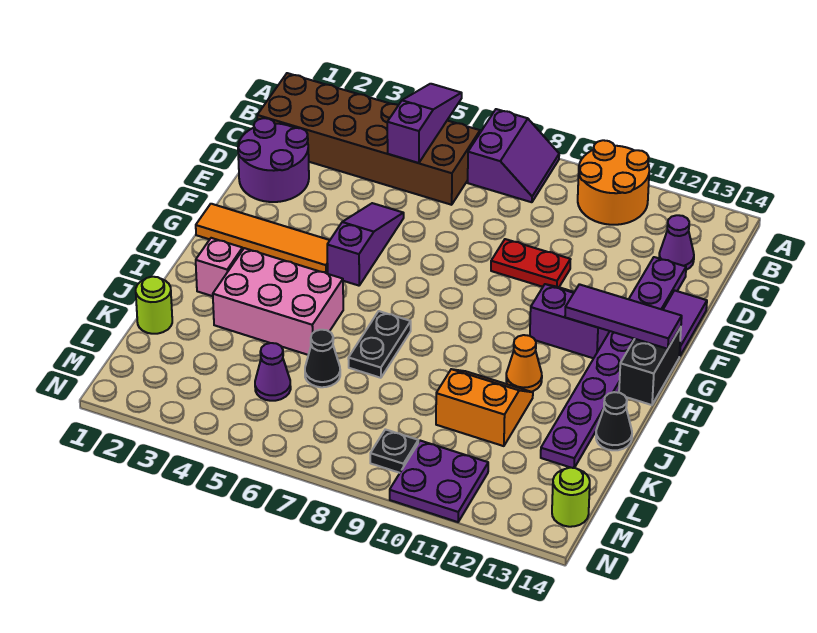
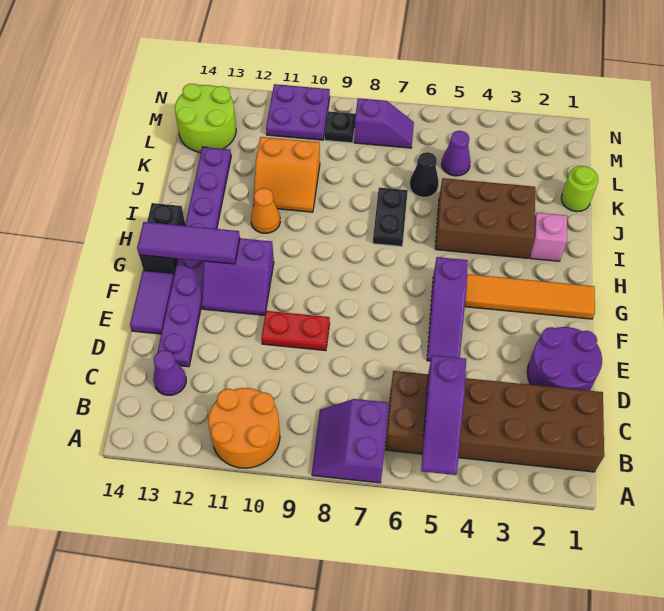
pink brick I3:J5 level 1 -> brown brick I3:J5 level 1
black cone J14 level 1 -> none
none -> purple slope M7:M8 level 1 top 8
lime round brick M14 level 1 -> lime round brick L13:M14 level 1

